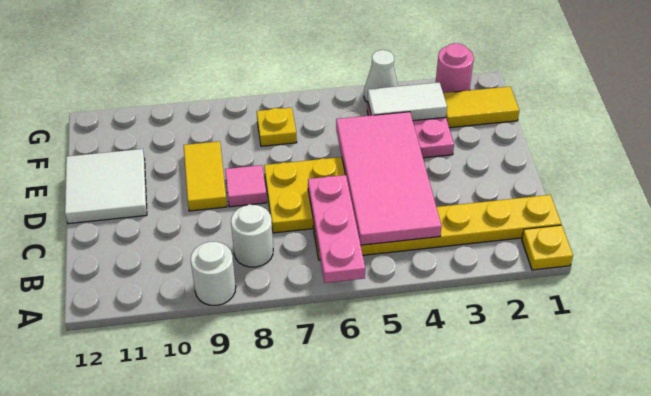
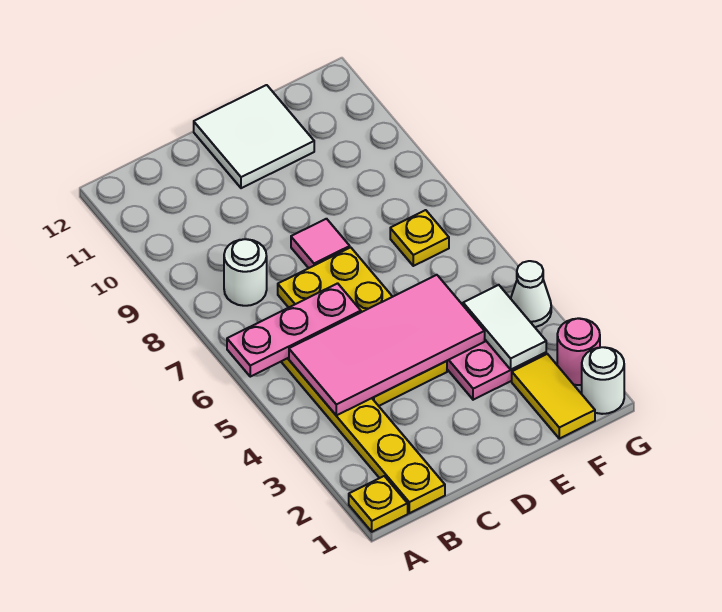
white round brick A9 level 1 -> white round brick G1 level 1
yellow tile D9:E9 level 1 -> none

